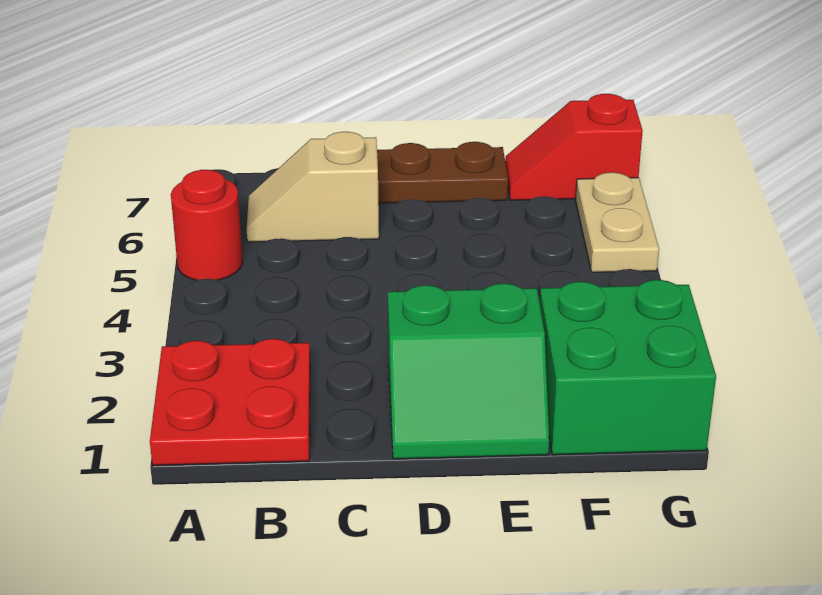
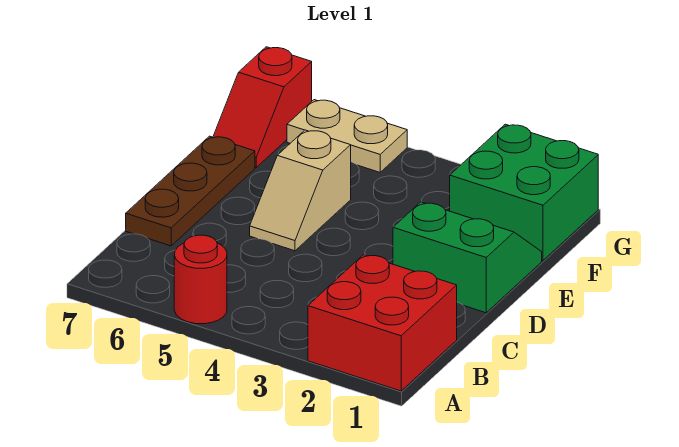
red plate A1:B2 level 1 -> red brick A1:B2 level 1
tan slope B6:C6 level 1 top C -> tan slope D5:E5 level 1 top E
green slope D1:E2 level 1 top 2 -> green slope D1:E2 level 1 top D

